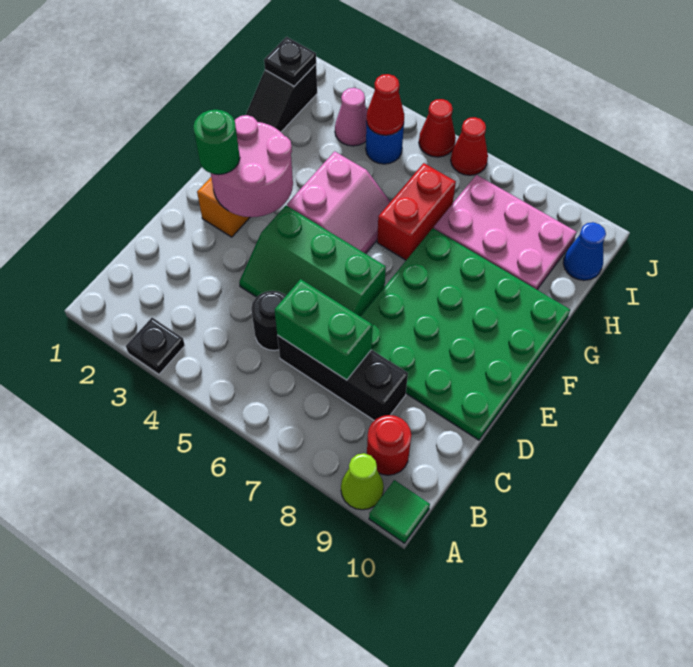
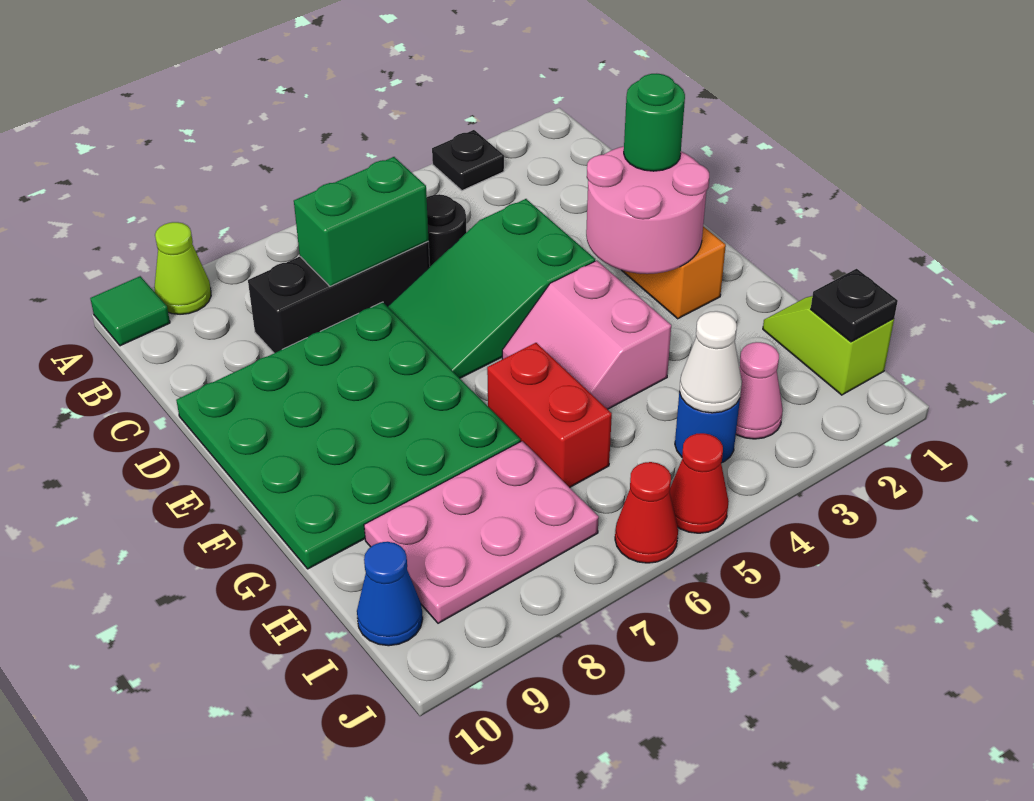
red round brick B9 level 1 -> none
green slope D4:E6 level 1 top E -> green slope D4:E6 level 1 top 4
black slope H1:I1 level 1 top I -> lime slope H1:I1 level 1 top I
red cone I4 level 2 -> white cone I4 level 2

